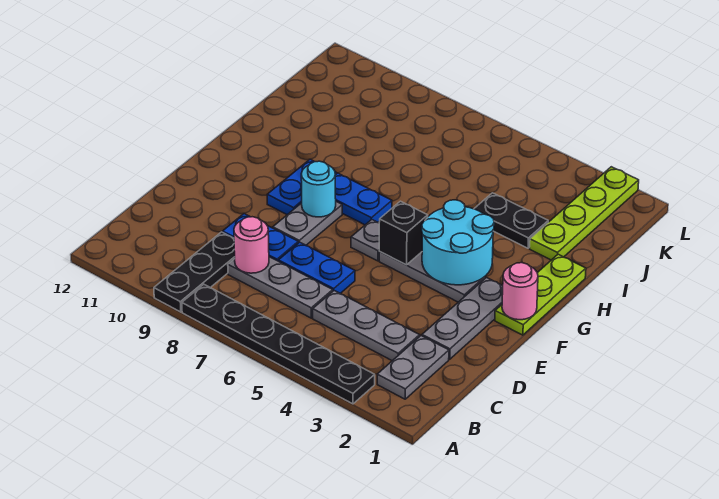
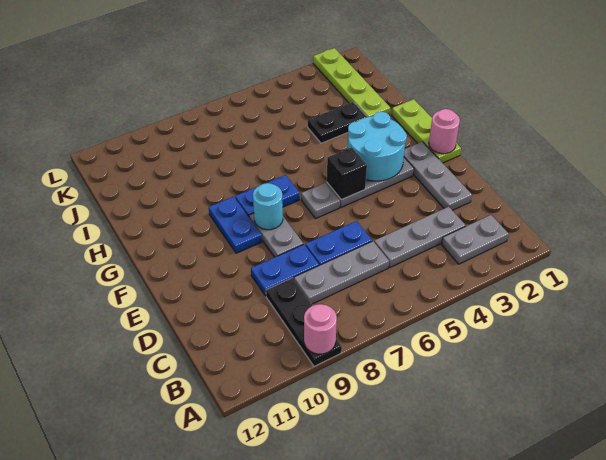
black plate A3:A8 level 1 -> none
grey plate B2:C2 level 1 -> grey plate B2:B3 level 1
pink round brick C8 level 2 -> pink round brick A9 level 2

